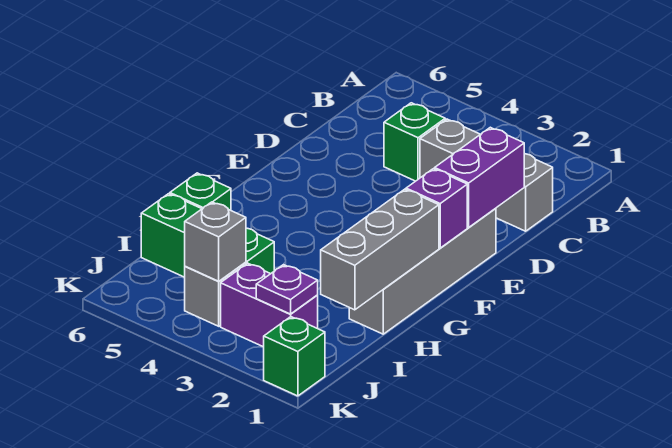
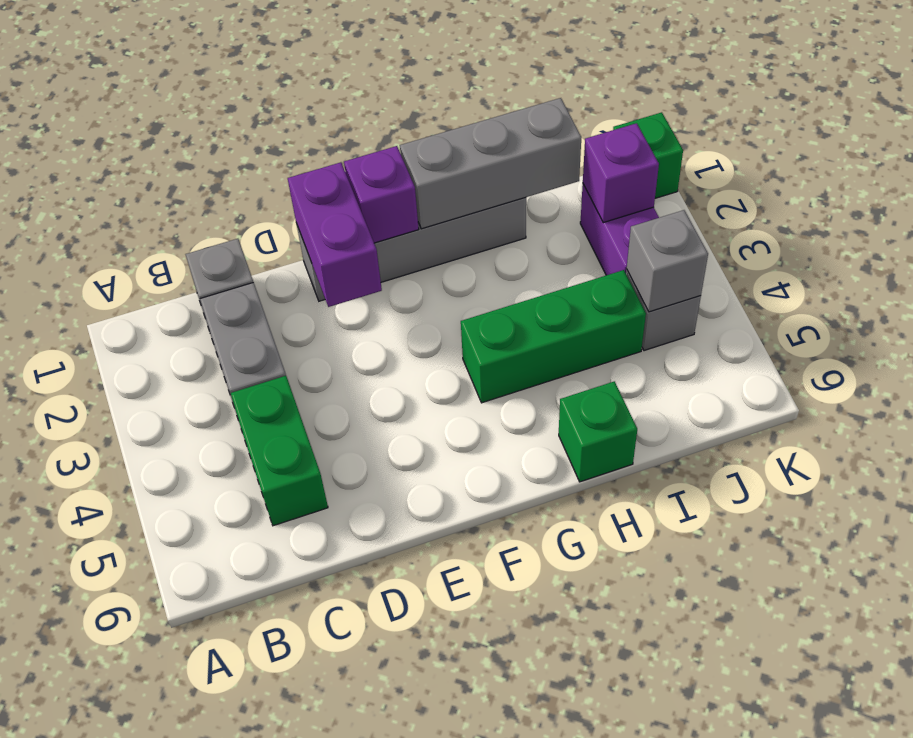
green brick C4 level 1 -> green brick C4:C5 level 1
purple brick D1:E1 level 2 -> purple brick E1:E2 level 2
green brick I4:I6 level 1 -> green brick G4:I4 level 1
purple plate J2 level 2 -> purple brick J2 level 2

